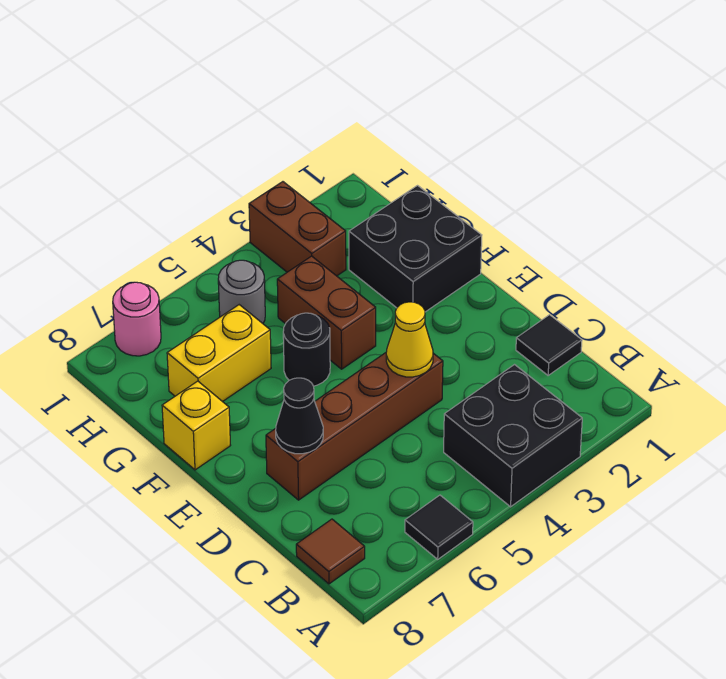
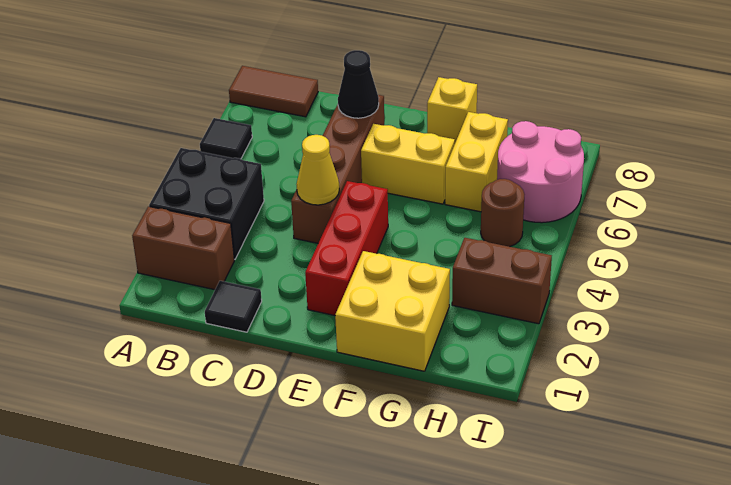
brown tile B8 level 1 -> brown tile A8:B8 level 1
none -> red brick E2:E4 level 1
none -> yellow brick E6:F6 level 1
black brick F1:G2 level 1 -> yellow brick F1:G2 level 1
brown brick F4:G4 level 1 -> brown brick A2:B2 level 1
black round brick F5 level 1 -> none
grey round brick H5 level 1 -> brown round brick H5 level 1
pink round brick I7 level 1 -> pink round brick H6:I7 level 1

